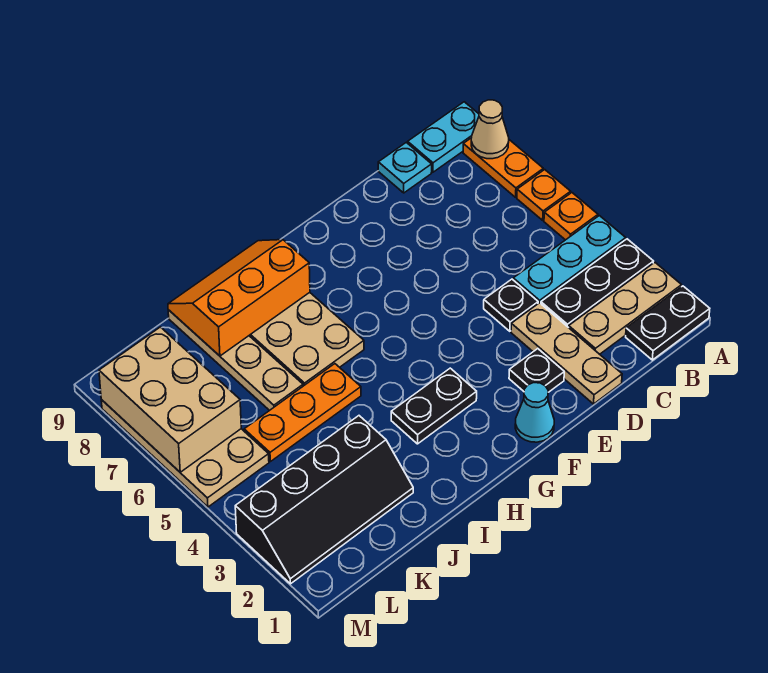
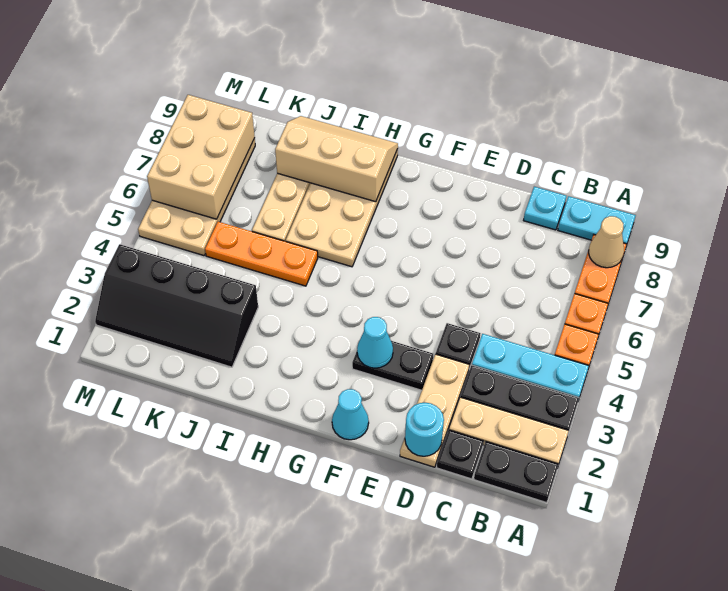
none -> cyan round brick D1 level 2
black plate E2 level 1 -> black plate C1 level 1
none -> cyan cone F3 level 2
black plate G3:H3 level 1 -> black plate E3:F3 level 1
orange slope H8:J9 level 2 top 8 -> tan slope H8:J9 level 2 top 8

